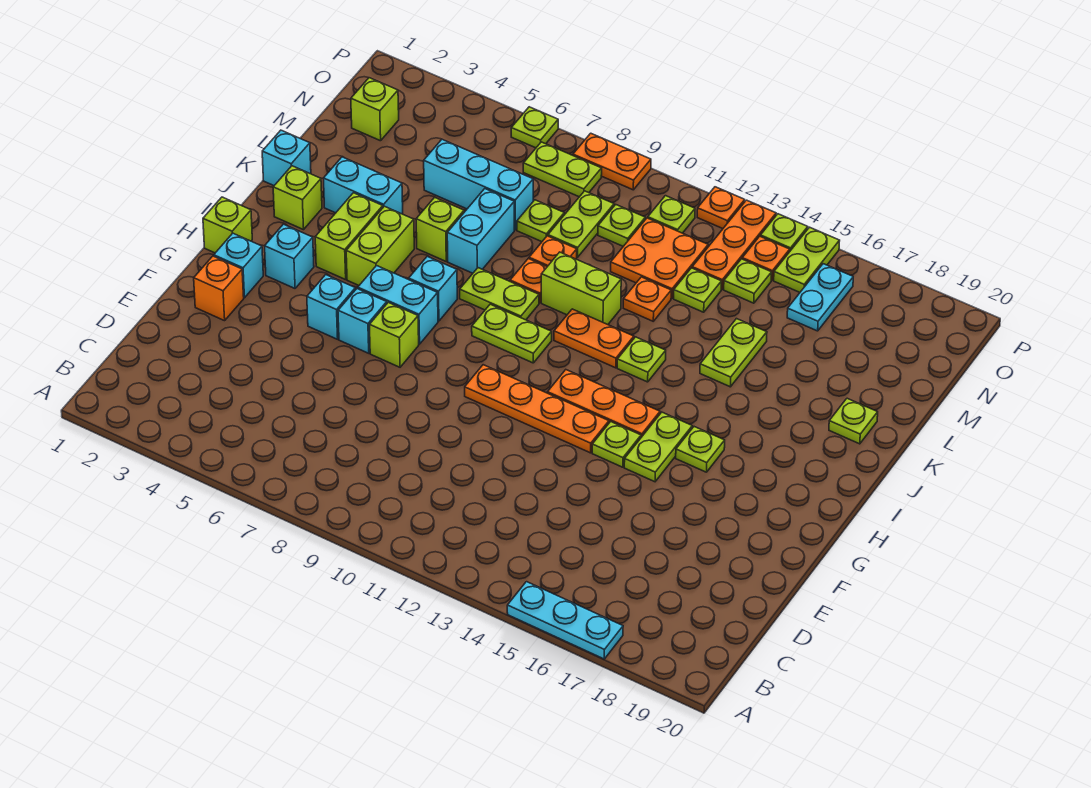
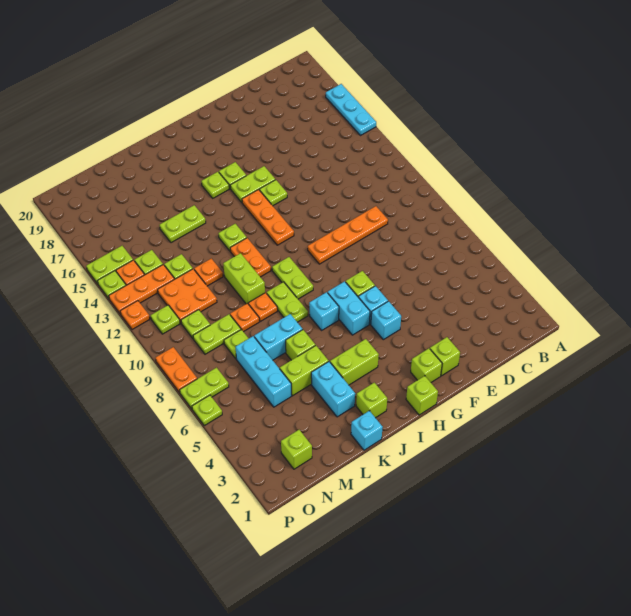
orange brick F2 level 1 -> lime brick F2 level 1
cyan brick G2 level 1 -> lime brick G2 level 1
orange plate G10:G13 level 1 -> orange plate D10:G10 level 1
cyan brick H3 level 1 -> none
lime brick I5:J5 level 1 -> lime brick K5:L5 level 1
lime plate K19 level 1 -> lime plate I16 level 1
cyan plate N16:O16 level 1 -> none
lime plate O7:O8 level 1 -> lime plate O7:P7 level 1

